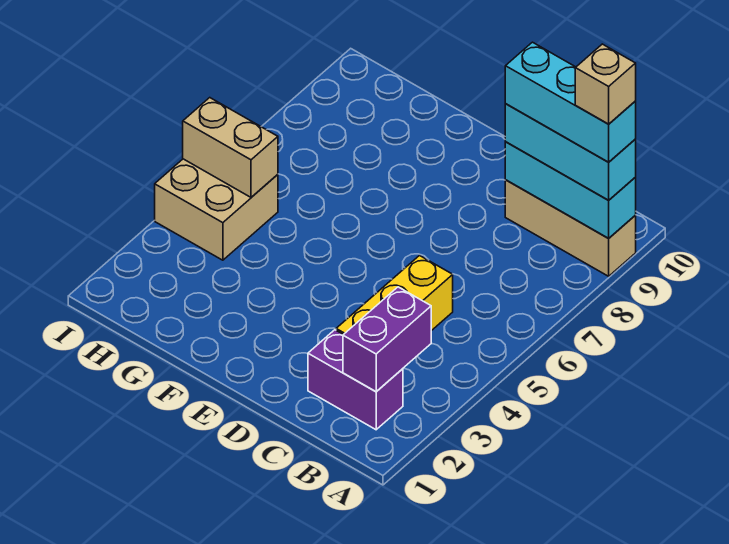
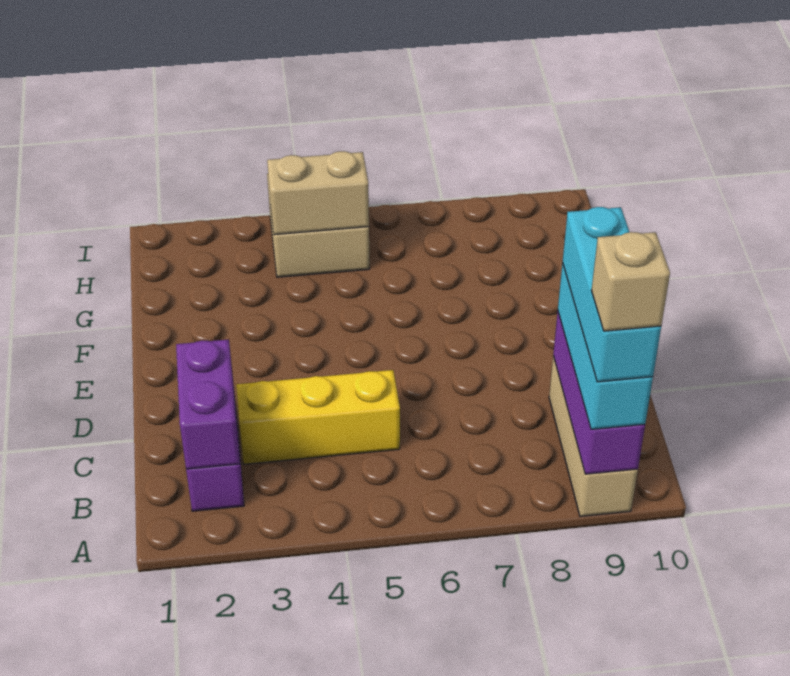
cyan brick A9:C9 level 2 -> purple brick A9:C9 level 2
purple brick B2:B3 level 2 -> purple brick B2:C2 level 2
tan brick H5:I5 level 2 -> tan brick H4:H5 level 2

